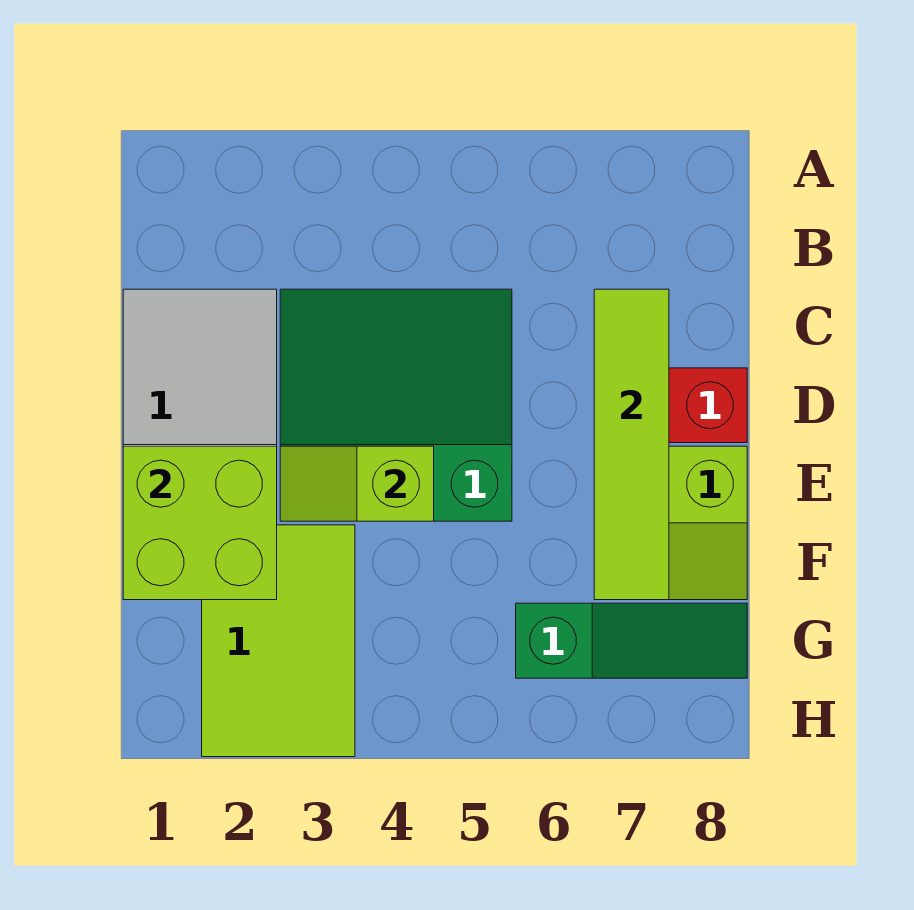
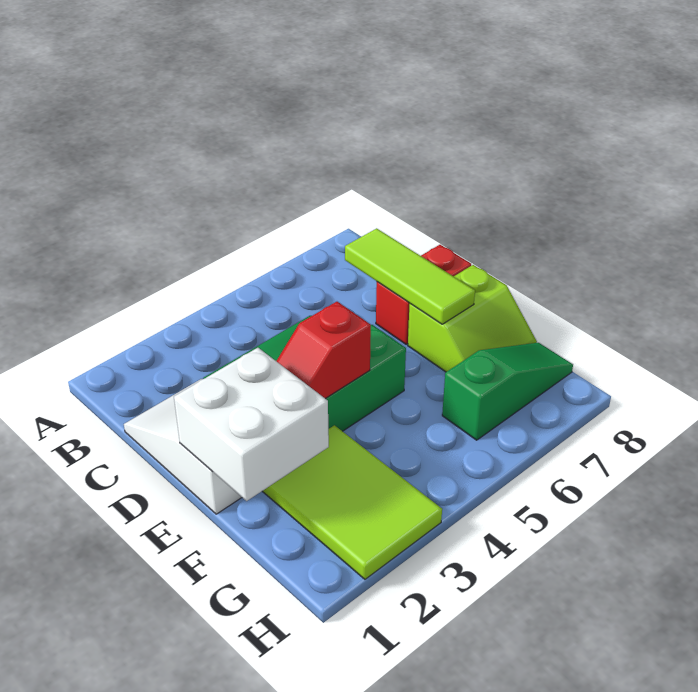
lime tile C7:F7 level 2 -> lime tile C7:E7 level 2
lime brick E1:F2 level 2 -> white brick E1:F2 level 2
lime slope E3:E4 level 2 top 4 -> red slope E3:E4 level 2 top 4

